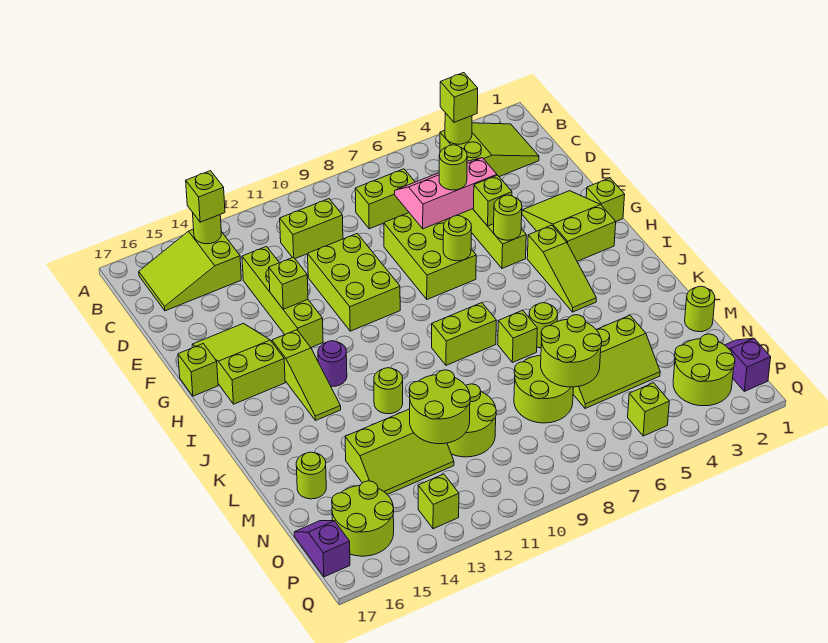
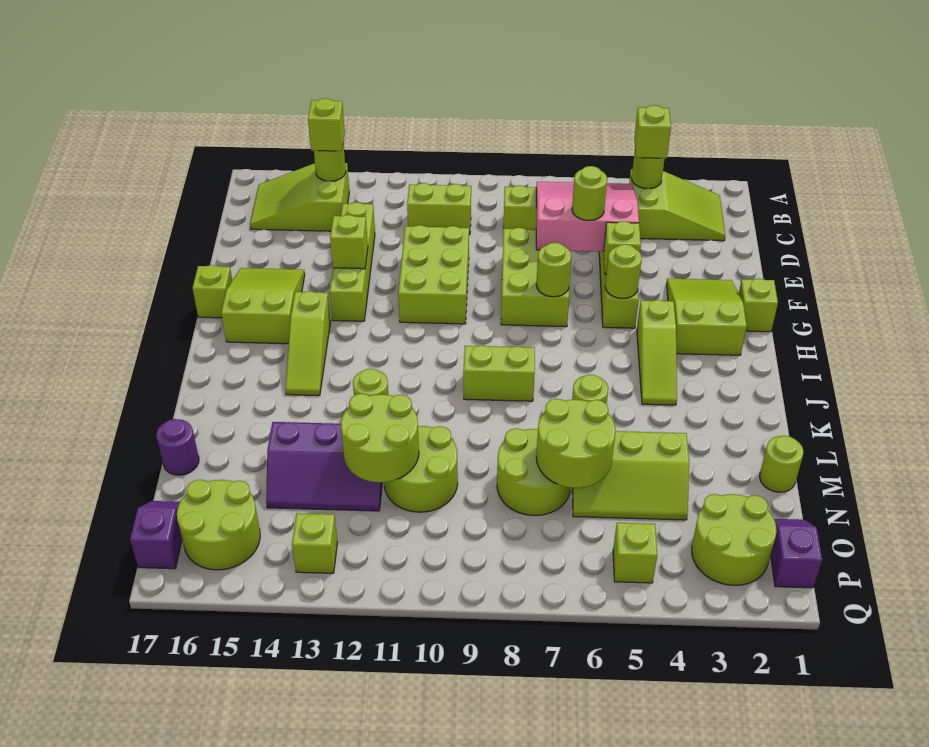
pink slope D5:E7 level 2 top E -> pink slope C5:E7 level 2 top E
purple round brick I13 level 1 -> purple round brick M17 level 1
lime brick K7 level 1 -> none
lime slope M12:N14 level 1 top M -> purple slope M12:N14 level 1 top M
lime round brick M16 level 1 -> none

